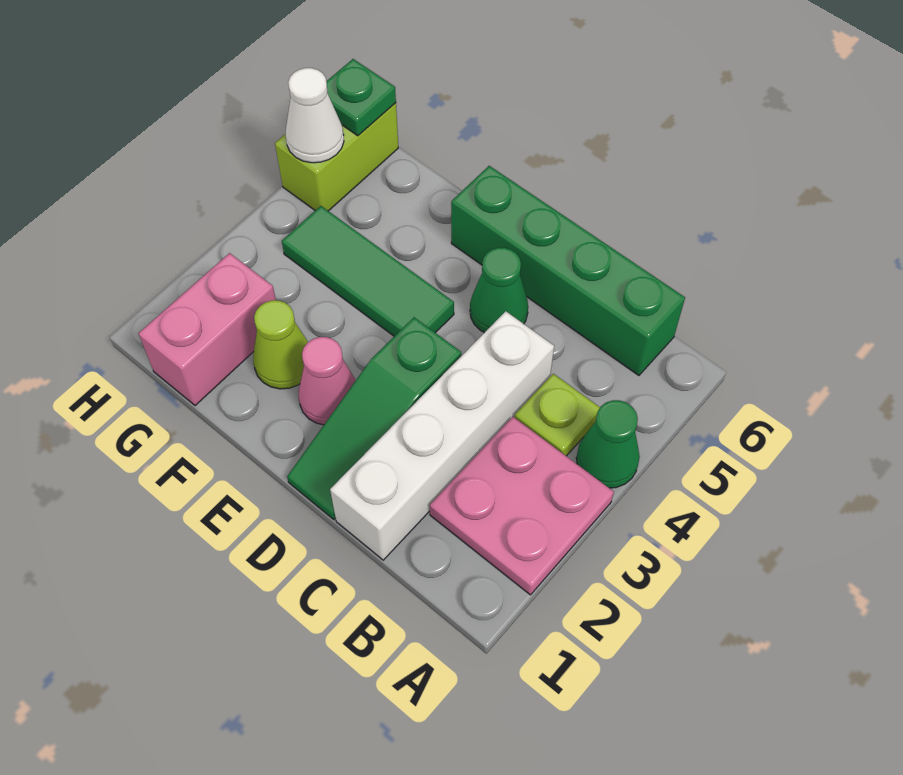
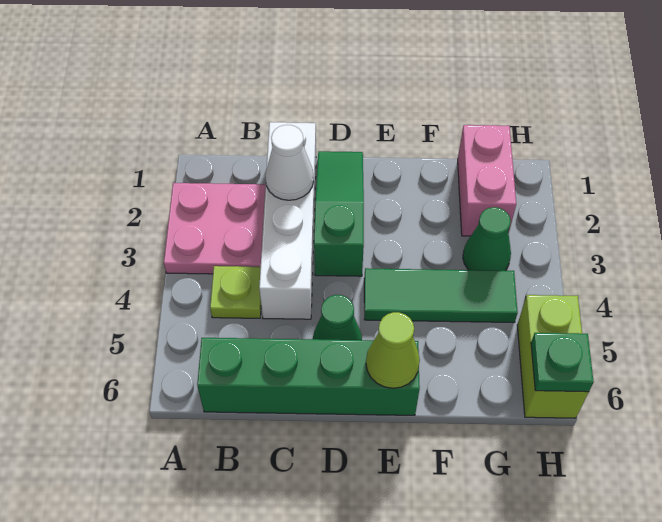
green cone A4 level 1 -> green cone G3 level 1
pink cone E2 level 1 -> none
lime cone F2 level 1 -> lime cone E6 level 2
white cone H5 level 2 -> white cone C2 level 2

